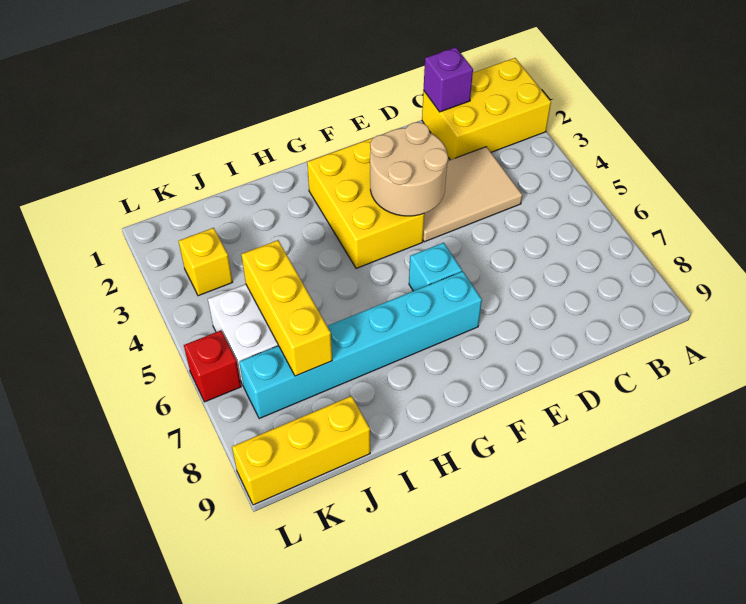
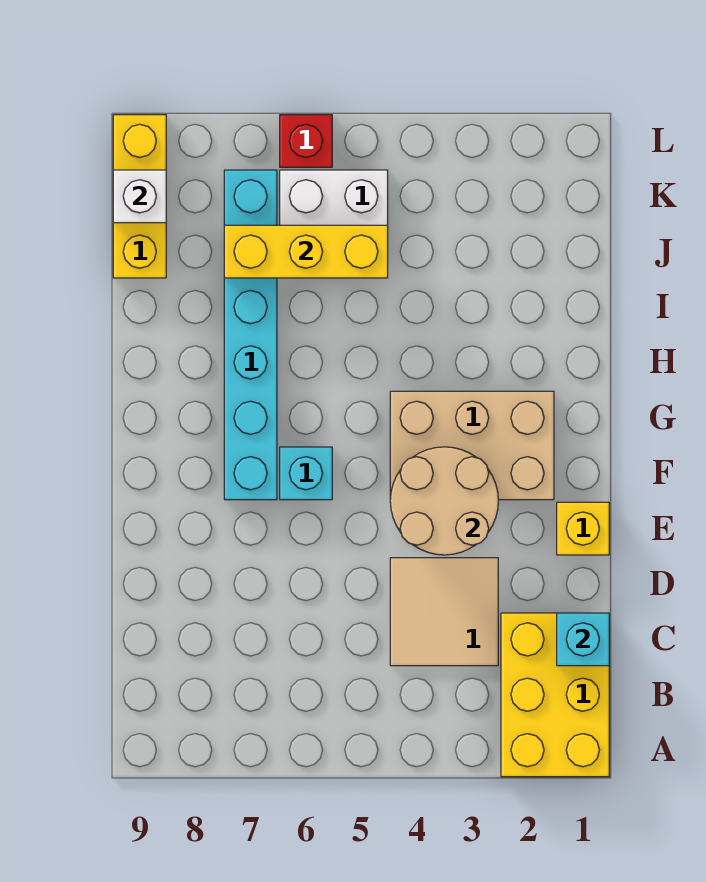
purple brick C1 level 2 -> cyan brick C1 level 2
tan tile C3:E4 level 1 -> tan tile C3:D4 level 1
yellow brick F2:G4 level 1 -> tan brick F2:G4 level 1
yellow brick K3 level 1 -> yellow brick E1 level 1
none -> white brick K9 level 2

